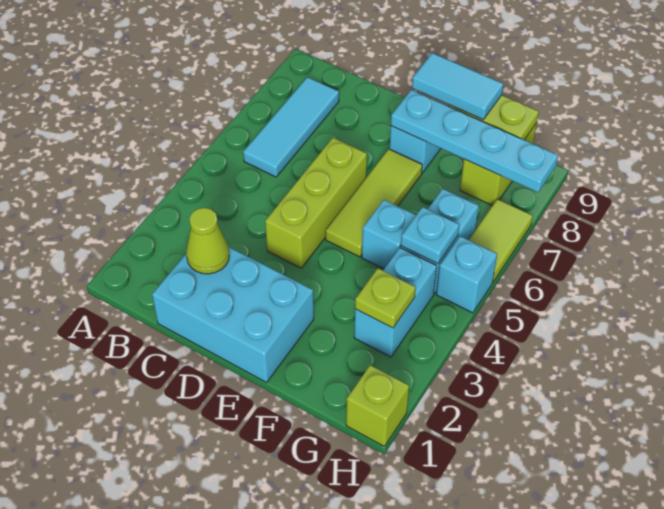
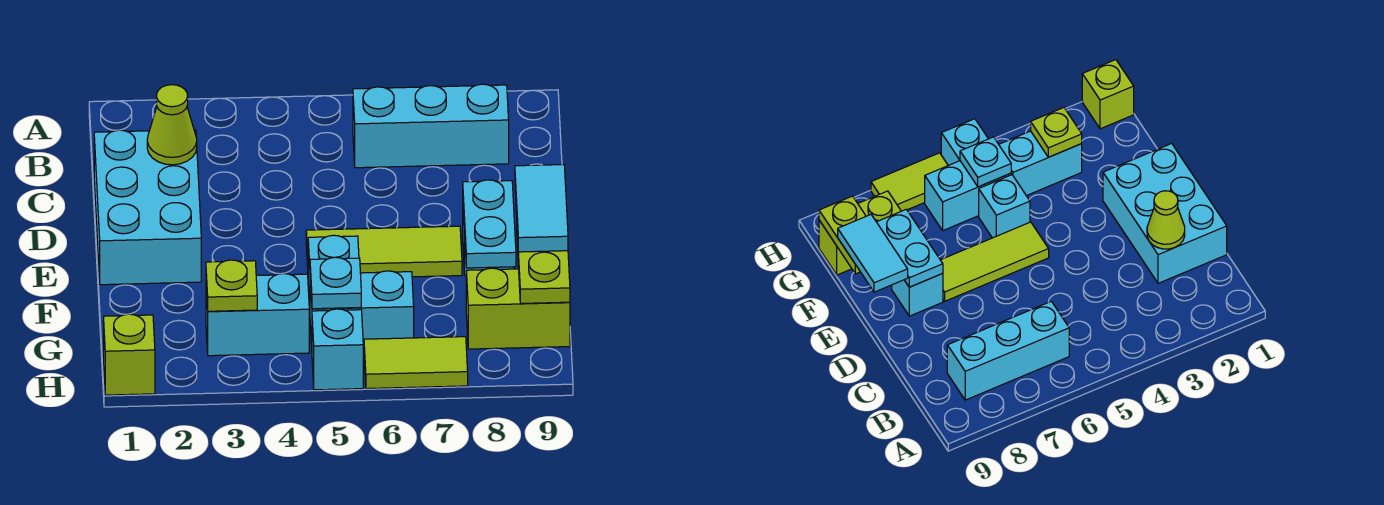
cyan tile B6:B8 level 1 -> cyan brick B6:B8 level 1
lime brick D4:D6 level 1 -> none
cyan plate E8:H8 level 2 -> cyan plate E8:F8 level 2

